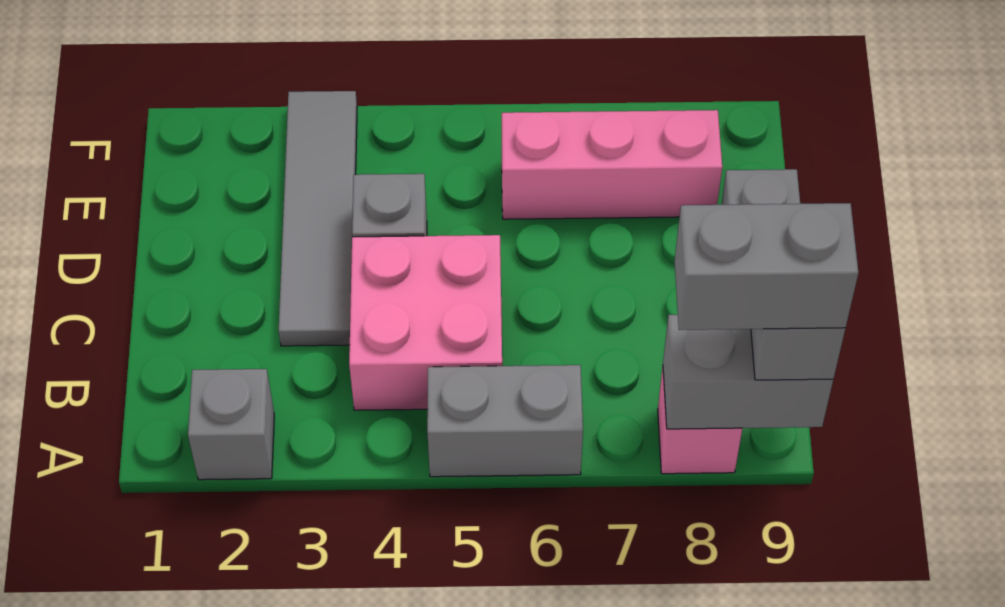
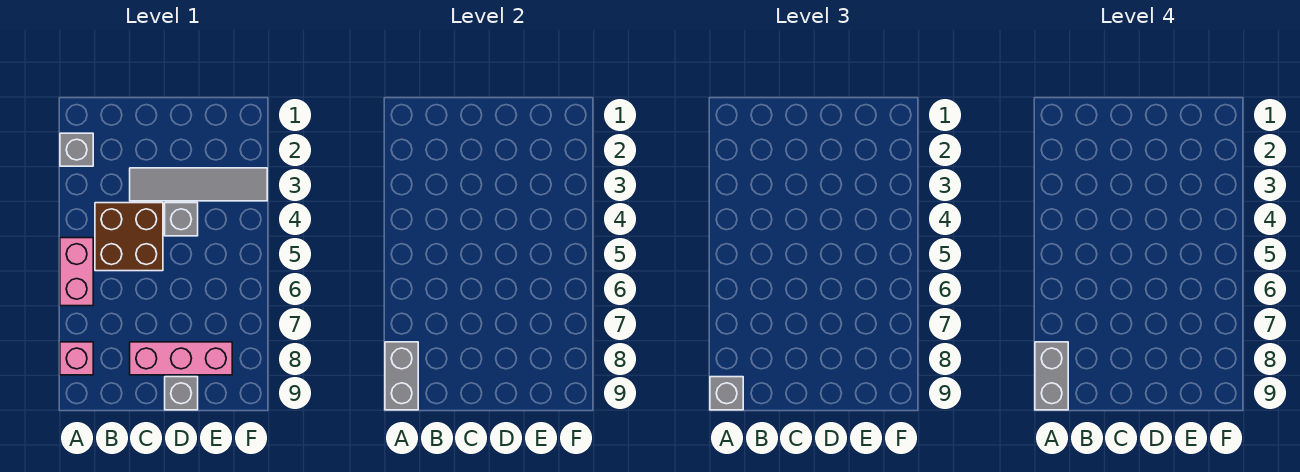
grey brick A5:A6 level 1 -> pink brick A5:A6 level 1
pink brick B4:C5 level 1 -> brown brick B4:C5 level 1
pink brick E6:E8 level 1 -> pink brick C8:E8 level 1

